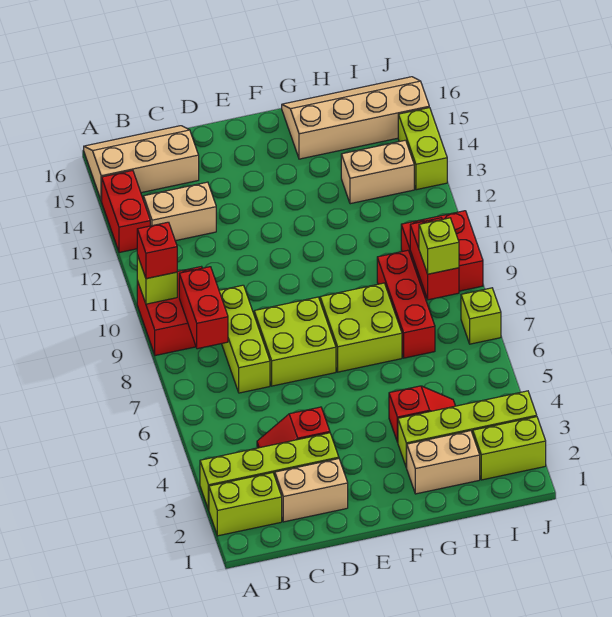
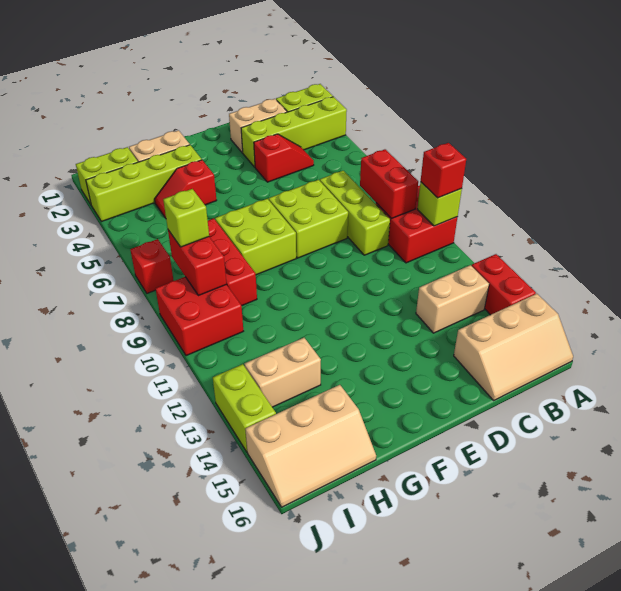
tan slope G15:J16 level 1 top 15 -> tan slope H15:J16 level 1 top 15
lime brick J7 level 1 -> red brick J7 level 1

